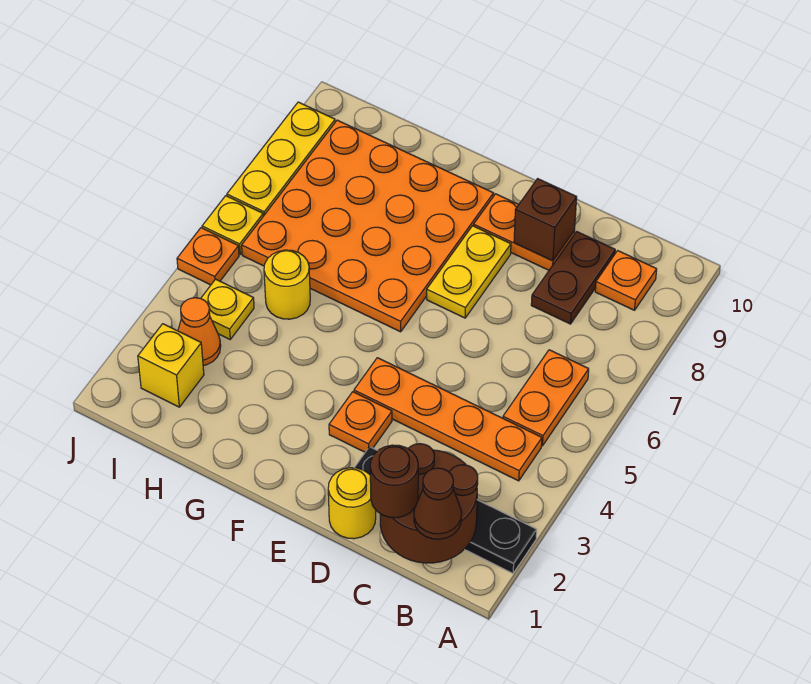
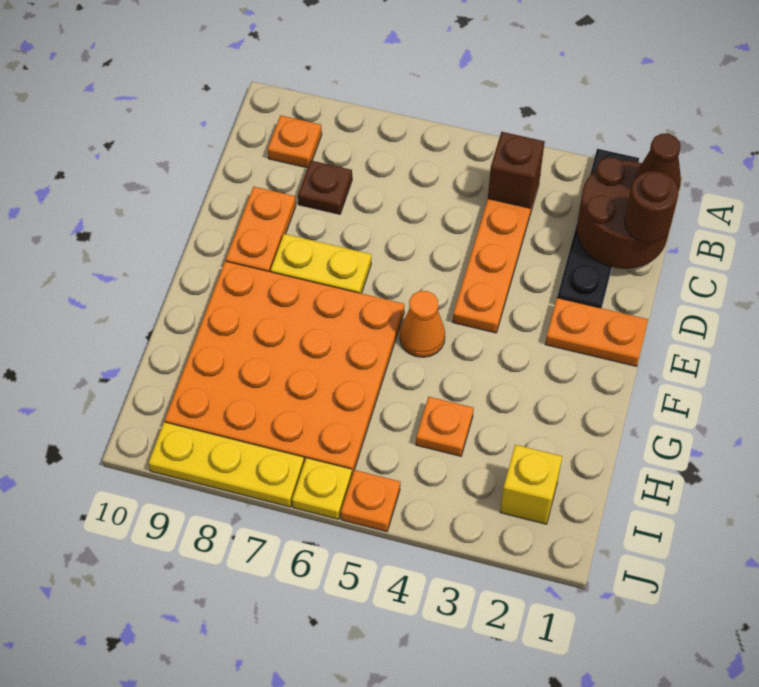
orange plate B5:B6 level 1 -> orange plate E1:E2 level 1
brown plate C8:C9 level 1 -> brown plate C8 level 1
yellow round brick D1 level 1 -> none
brown brick D9 level 2 -> brown brick B4 level 2
orange plate E3 level 1 -> orange plate H4 level 1
yellow round brick H5 level 1 -> none
orange cone I3 level 1 -> orange cone F5 level 1
yellow plate I4 level 1 -> none

